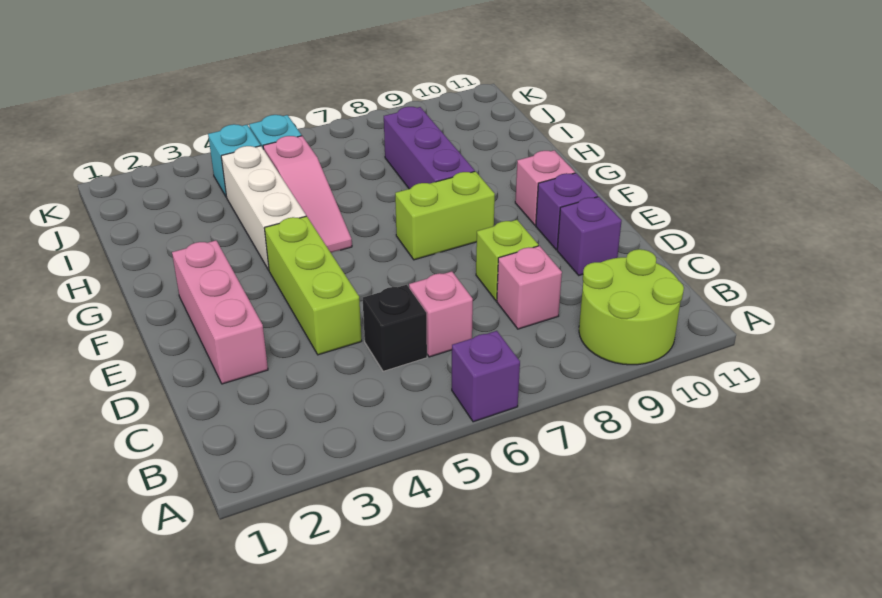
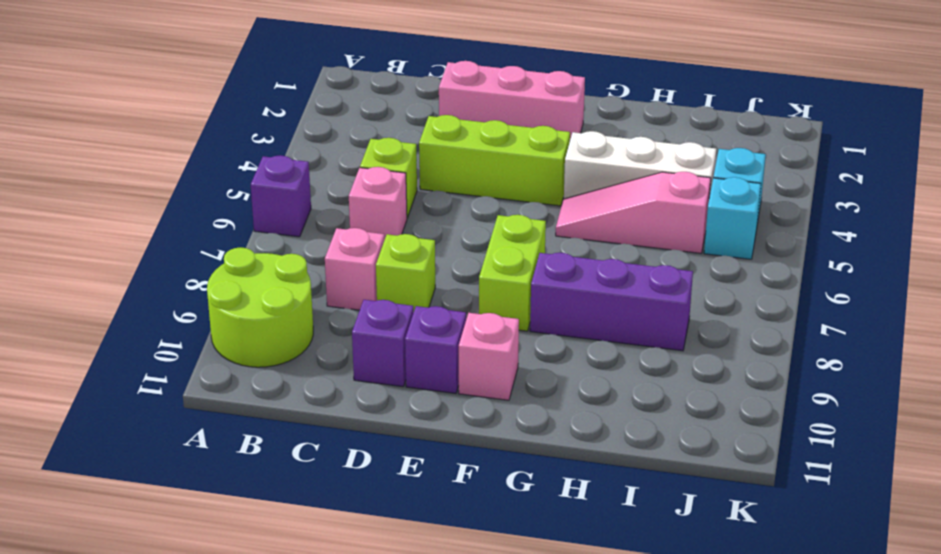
black brick C5 level 1 -> lime brick C5 level 1

